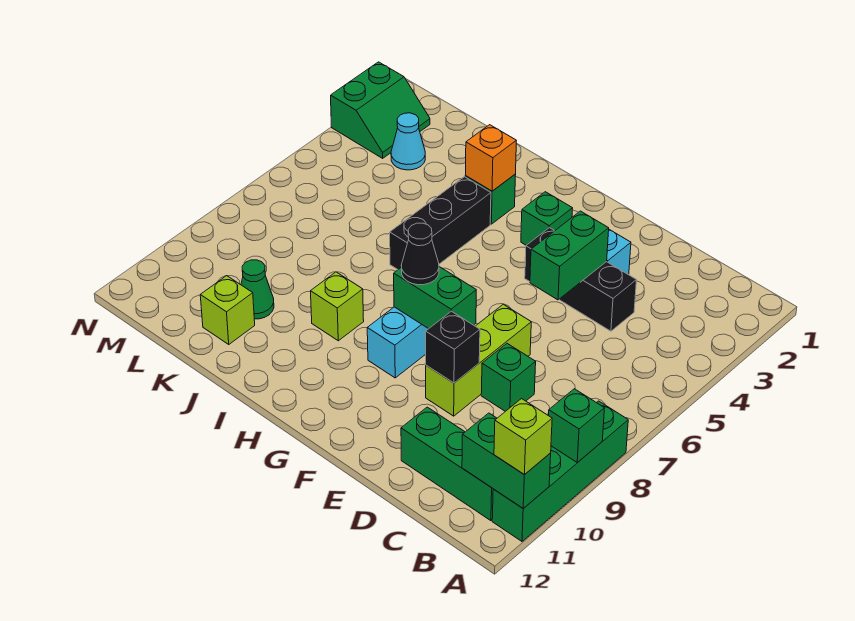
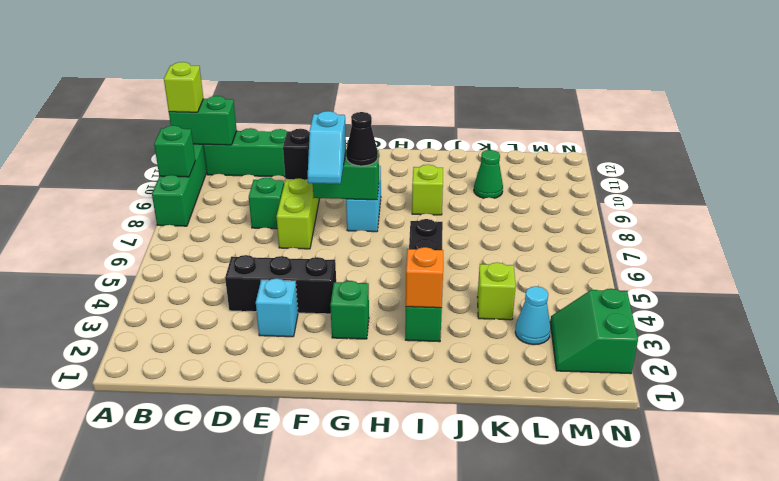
green brick E4:E5 level 2 -> none
none -> cyan slope F7:F8 level 3 top 8
lime brick K11 level 1 -> lime brick K4 level 1

